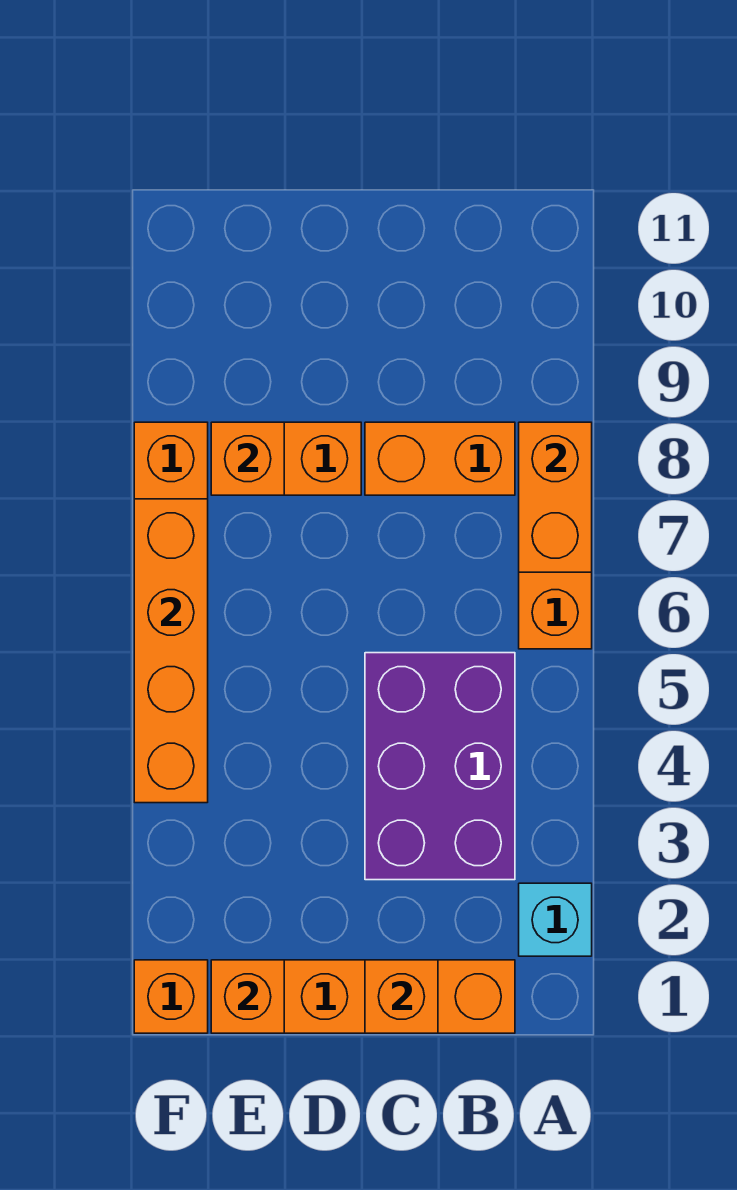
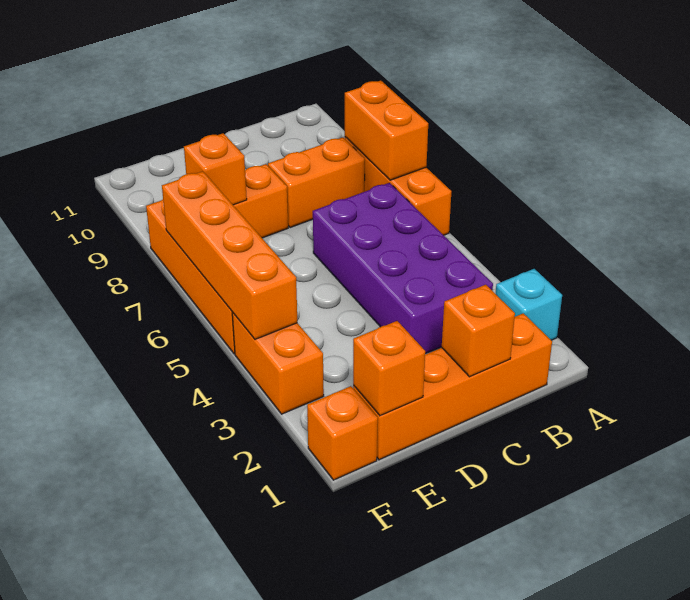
purple brick B3:C5 level 1 -> purple brick B3:C6 level 1
none -> orange brick F3:F4 level 1

